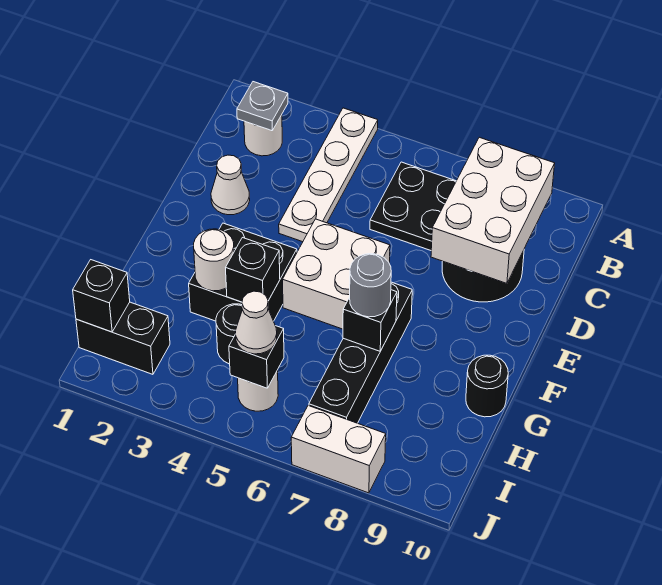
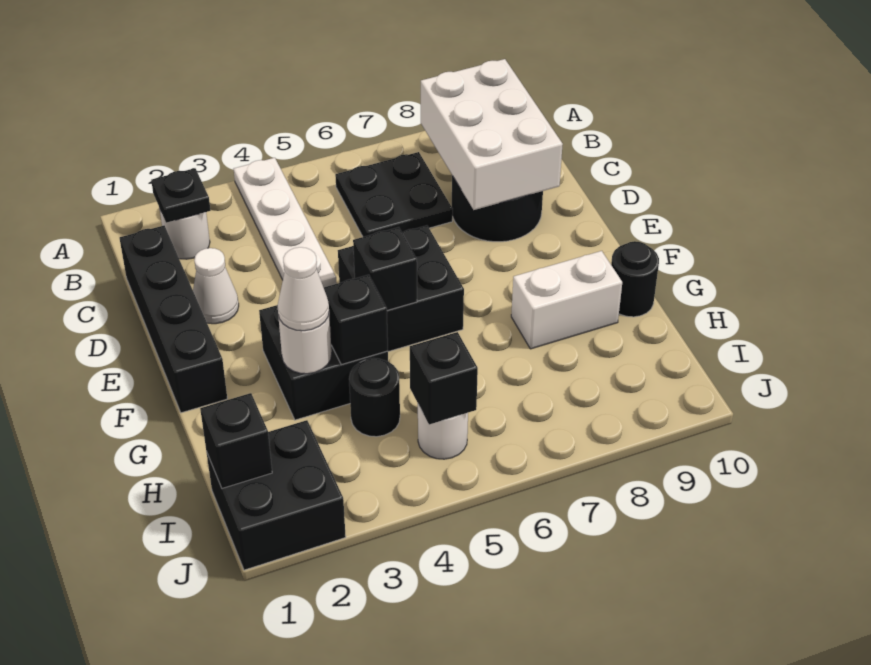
grey plate B2 level 2 -> black plate B2 level 2
white brick E5:F6 level 1 -> black brick E5:F6 level 1
black brick F7:I7 level 1 -> black brick C1:F1 level 1
black brick G7 level 2 -> black brick F5 level 2
grey round brick G7 level 3 -> none
black brick I1:I2 level 1 -> black brick I1:J2 level 1
white cone I5 level 3 -> white cone G3 level 3
white brick J7:J8 level 1 -> white brick G8:G9 level 1

